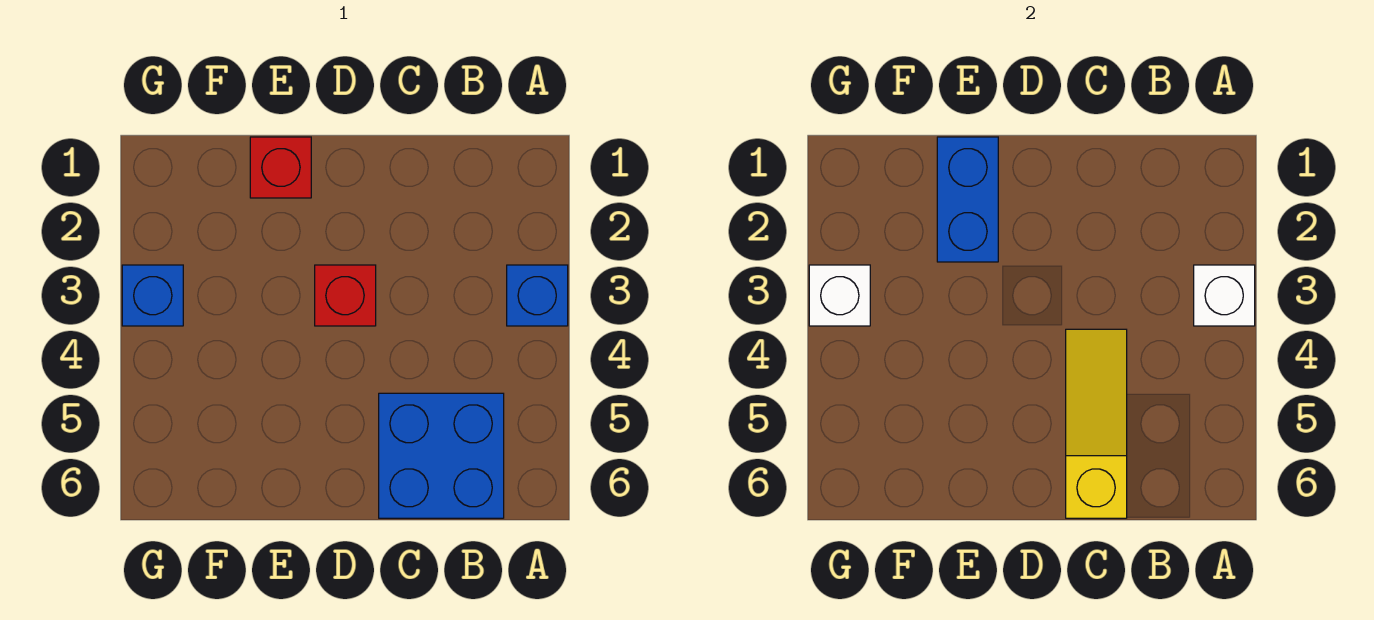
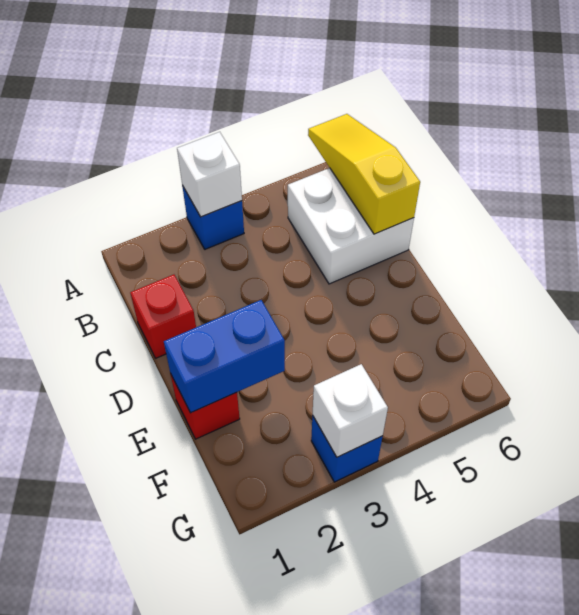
blue brick B5:C6 level 1 -> white brick B5:C6 level 1
yellow slope C4:C6 level 2 top 6 -> yellow slope A6:C6 level 2 top C
red brick D3 level 1 -> red brick C1 level 1

